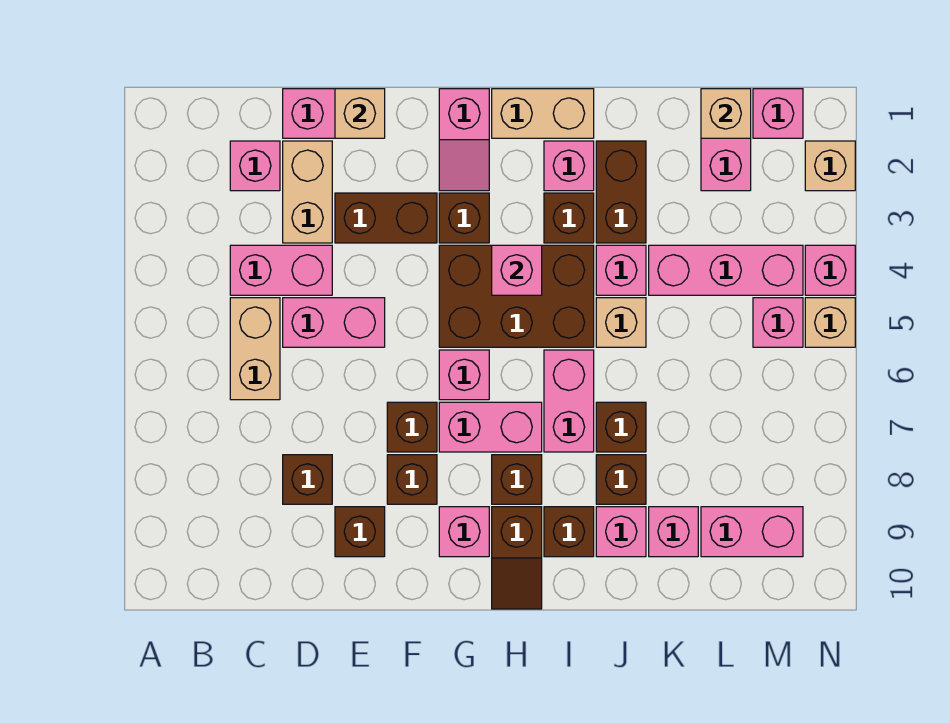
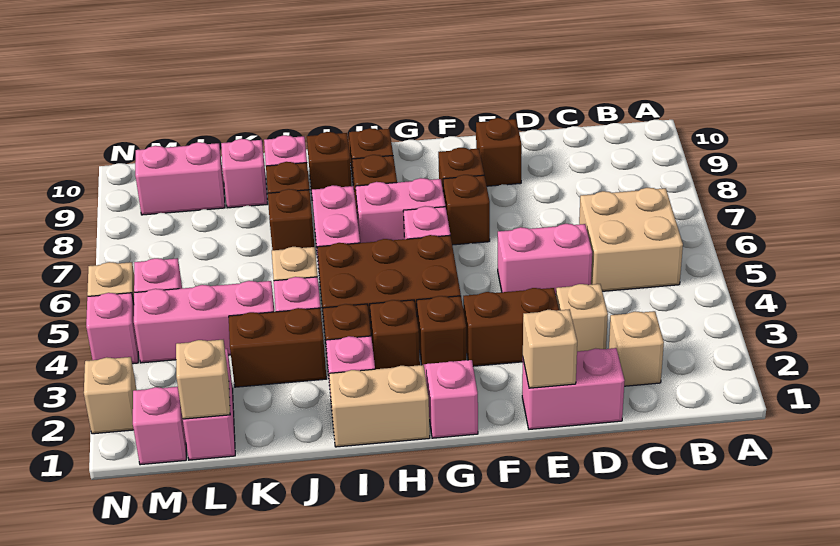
pink brick C2 level 1 -> tan brick C2 level 1
pink brick C4:D4 level 1 -> none
tan brick C5:C6 level 1 -> tan brick B5:C6 level 1
tan brick D2:D3 level 1 -> tan brick D3 level 1
brown brick D8 level 1 -> brown brick H3 level 1
pink brick G9 level 1 -> none
pink brick H4 level 2 -> none
brown brick J2:J3 level 1 -> brown brick J3:K3 level 1

